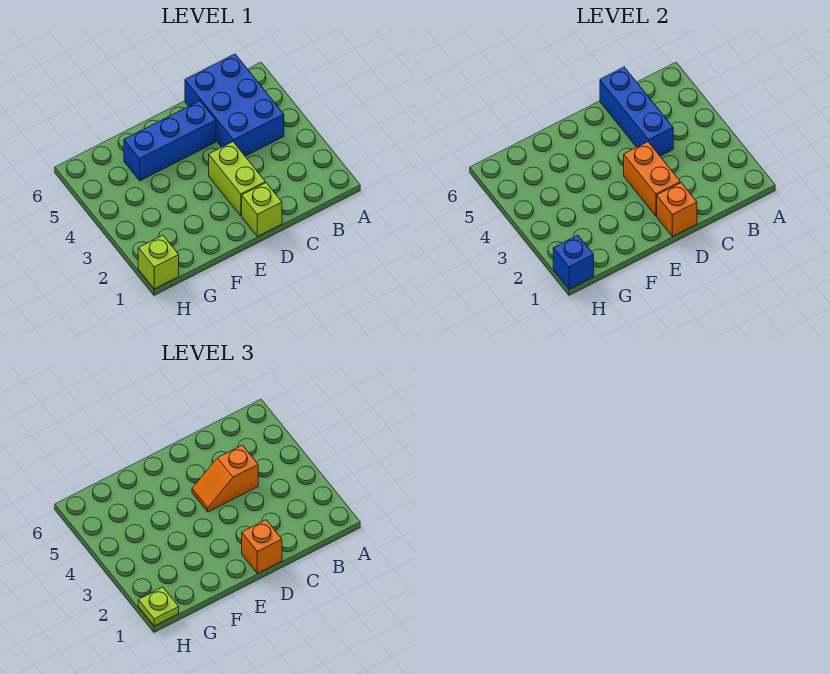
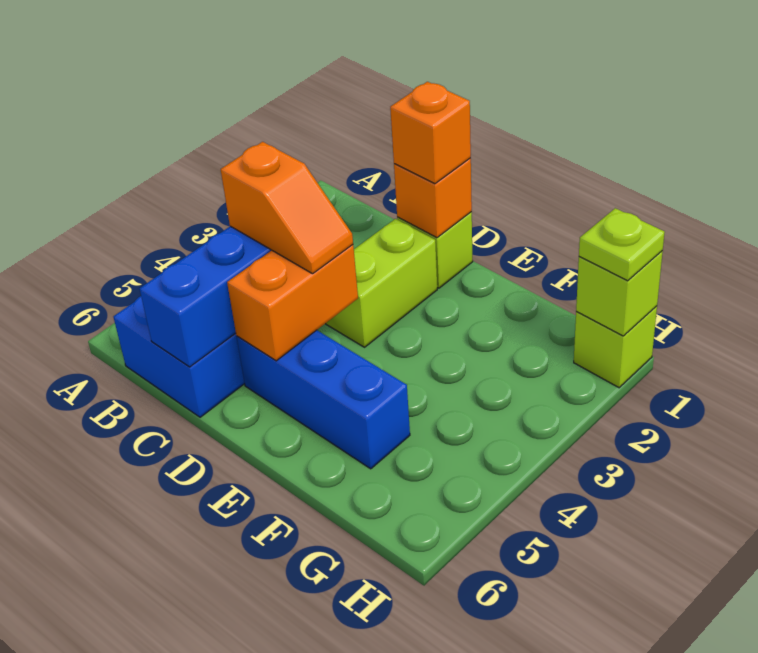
orange brick D2:D3 level 2 -> orange brick D4:D5 level 2
blue brick H1 level 2 -> lime brick H1 level 2

